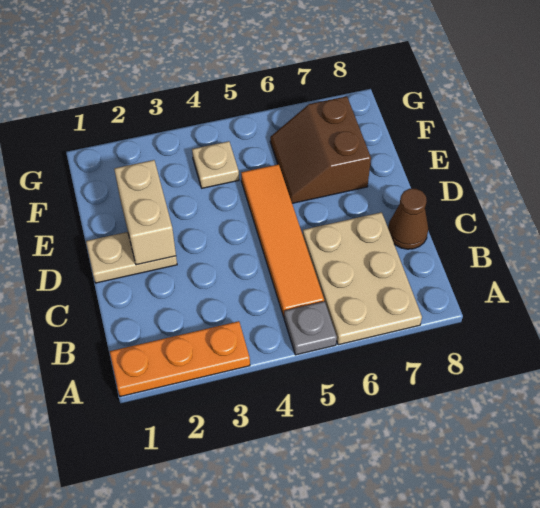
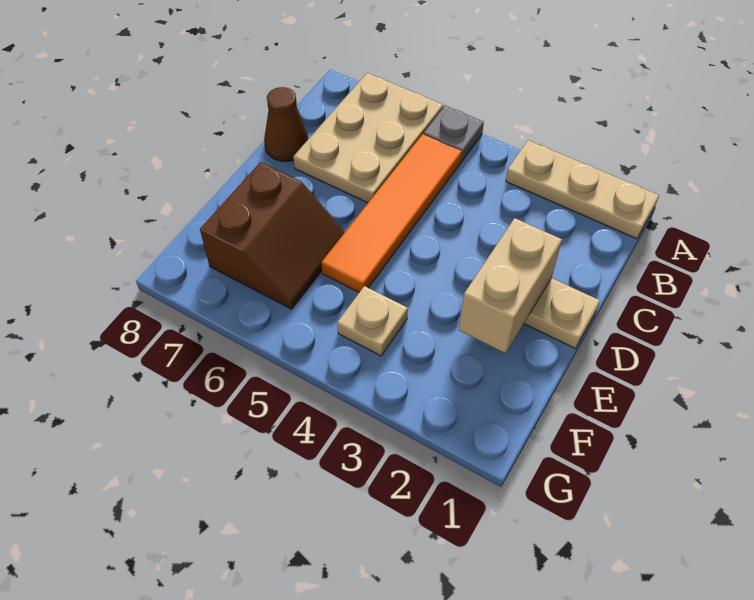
orange plate A1:A3 level 1 -> tan plate A1:A3 level 1

